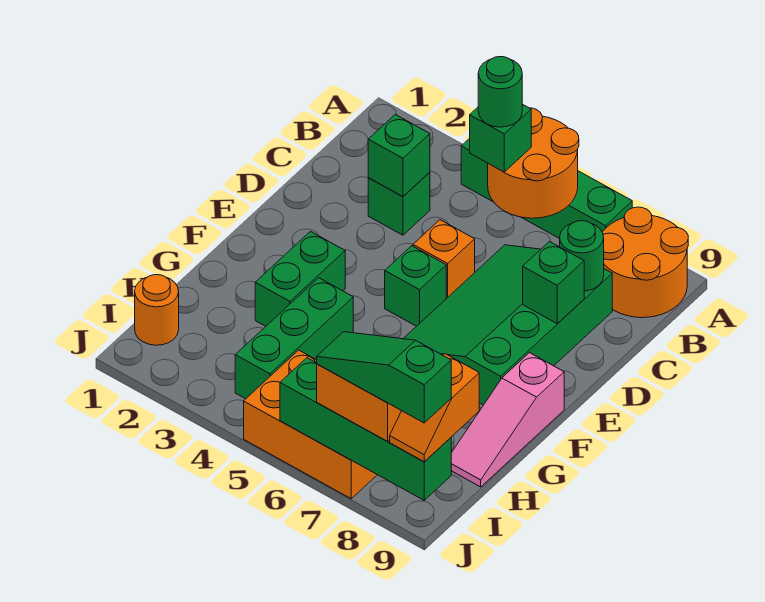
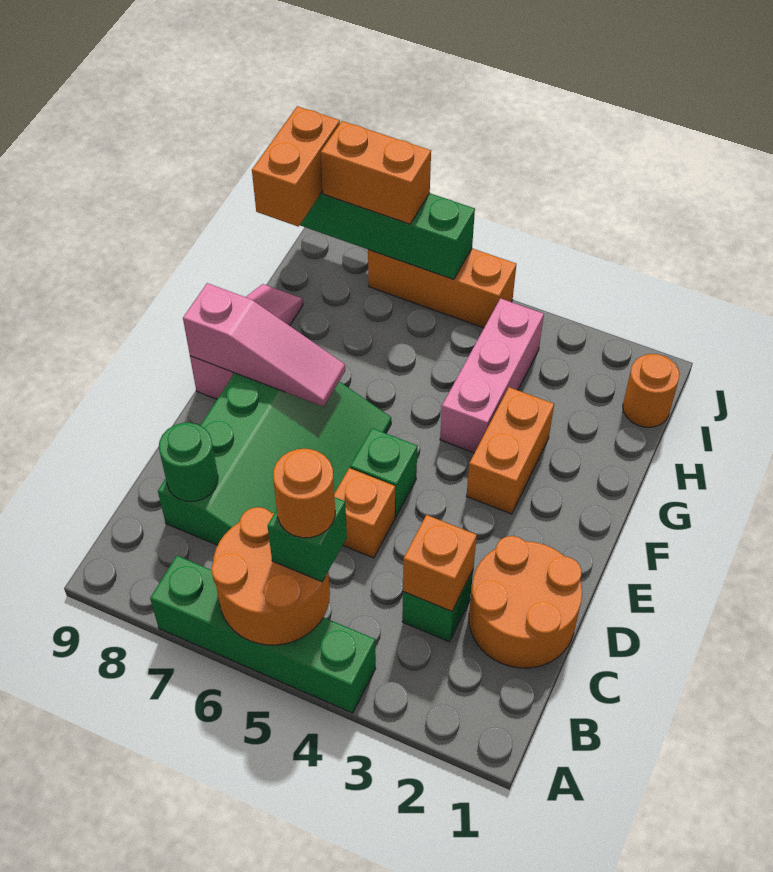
orange round brick A8:B9 level 1 -> orange round brick C1:D2 level 1
green round brick B5 level 4 -> orange round brick B5 level 4
green brick C3 level 2 -> orange brick C3 level 2
green brick D8 level 2 -> none
green brick F3:G3 level 1 -> orange brick F3:G3 level 1
none -> pink slope F7:F9 level 2 top 9
green brick G4:I4 level 1 -> pink brick G4:I4 level 1
orange brick I5:J7 level 1 -> orange brick J5:J7 level 1
orange slope I9:J9 level 3 top I -> orange brick I9:J9 level 3
green slope J7:J9 level 4 top 9 -> none

